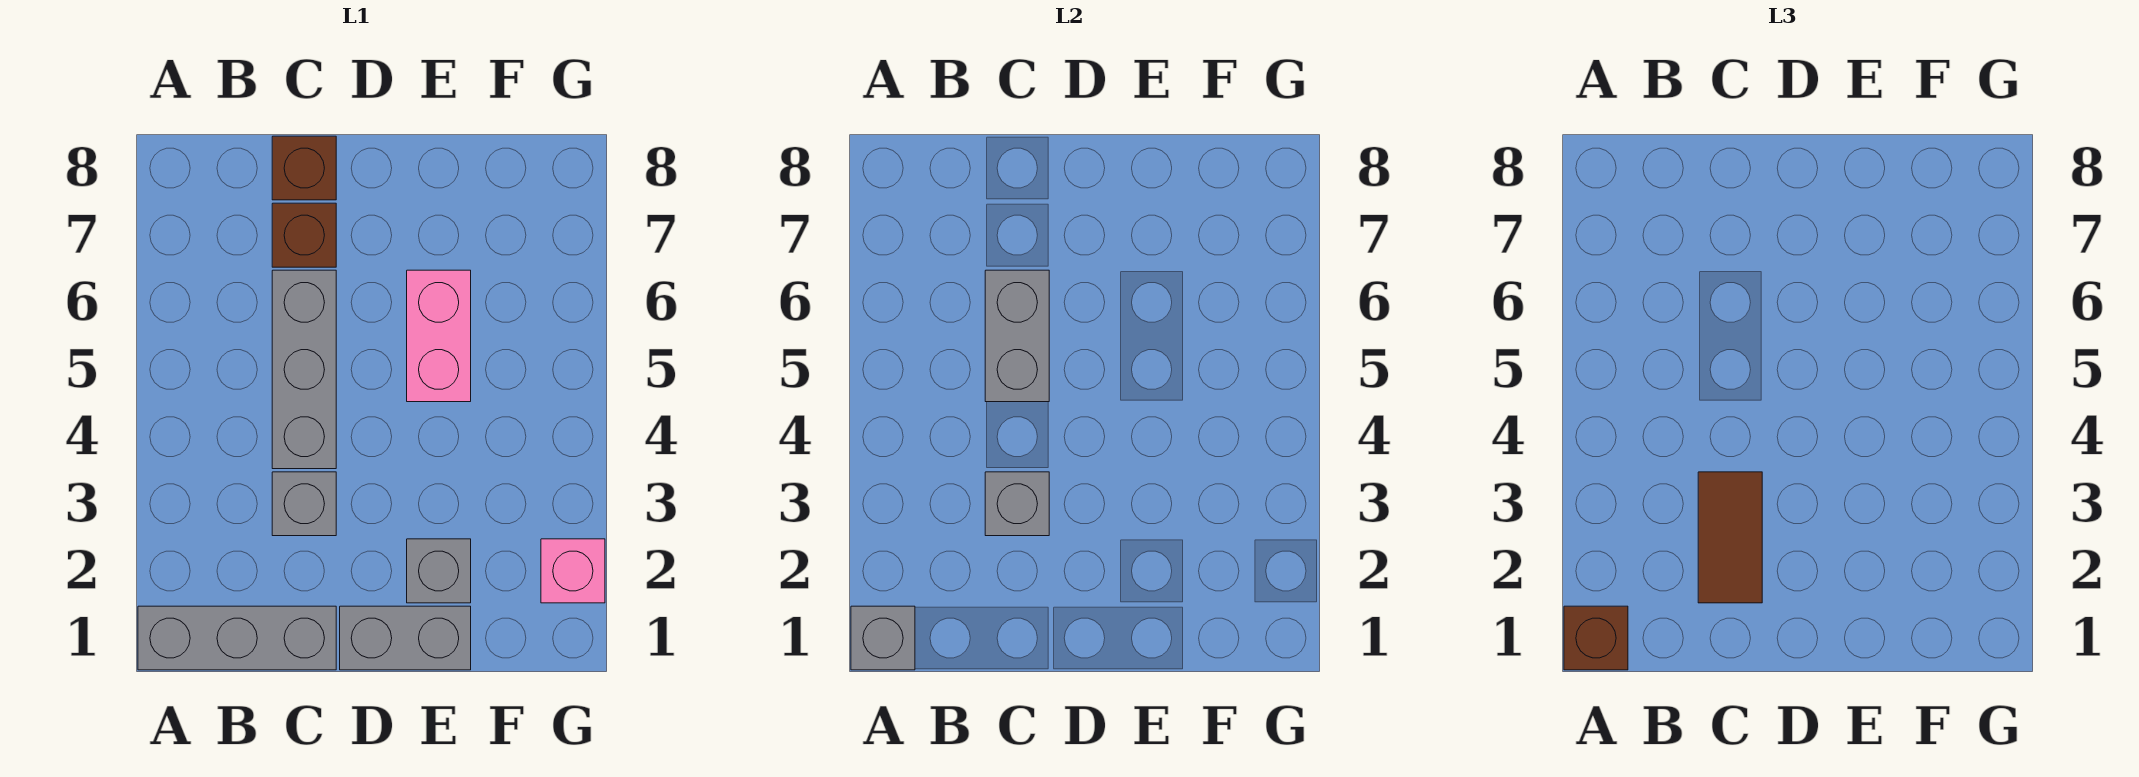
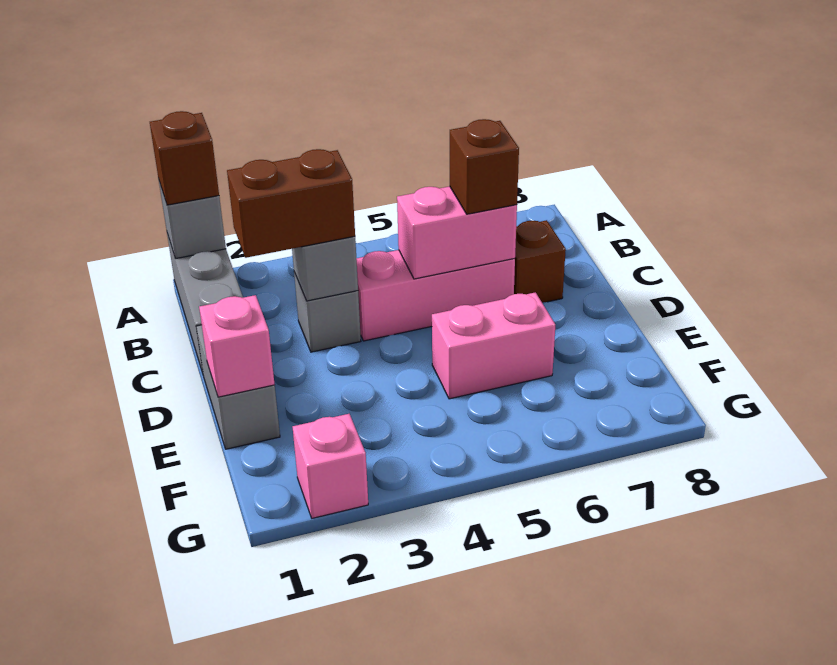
brown tile C2:C3 level 3 -> brown brick C2:C3 level 3
grey brick C4:C6 level 1 -> pink brick C4:C6 level 1
grey brick C5:C6 level 2 -> pink brick C5:C6 level 2
brown brick C8 level 1 -> brown brick C6 level 3
none -> pink brick E1 level 2
grey brick E2 level 1 -> none

